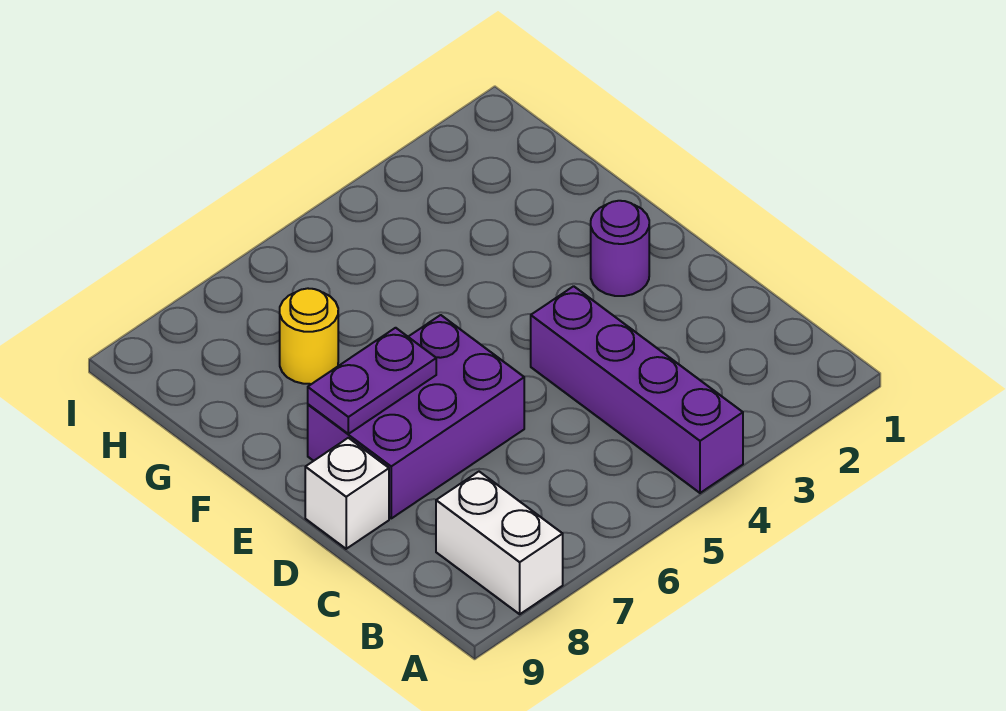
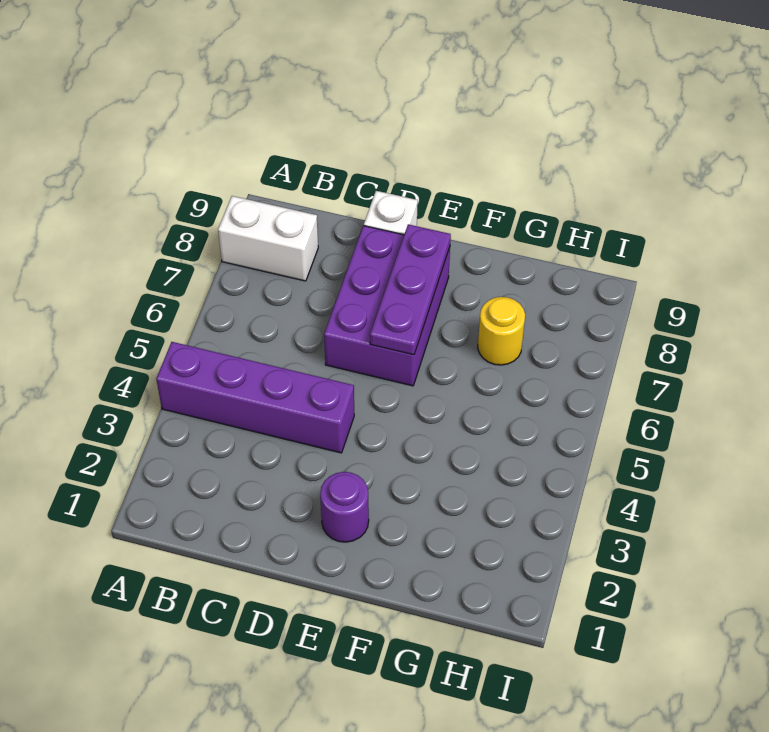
purple plate E7:E8 level 2 -> purple plate E6:E8 level 2

